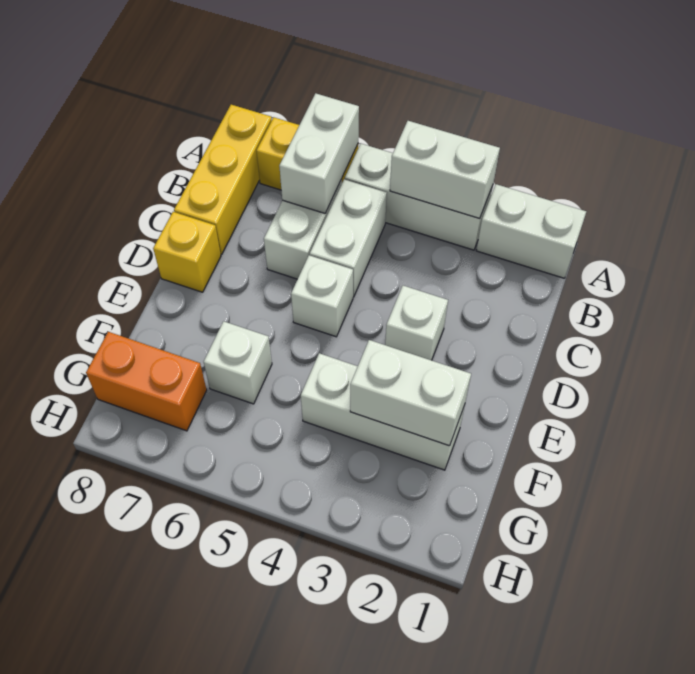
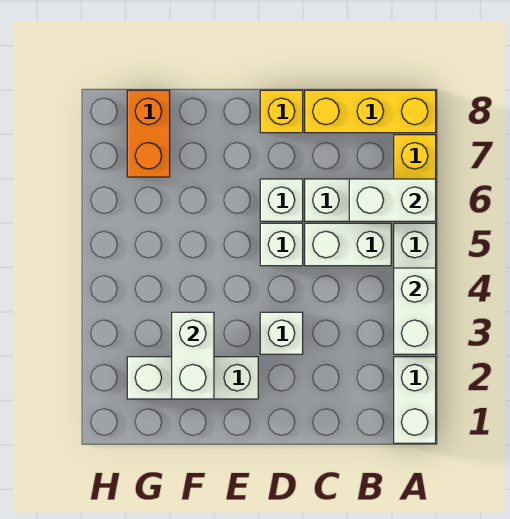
white brick F2:F4 level 1 -> white brick E2:G2 level 1
white brick F6 level 1 -> white brick D6 level 1

